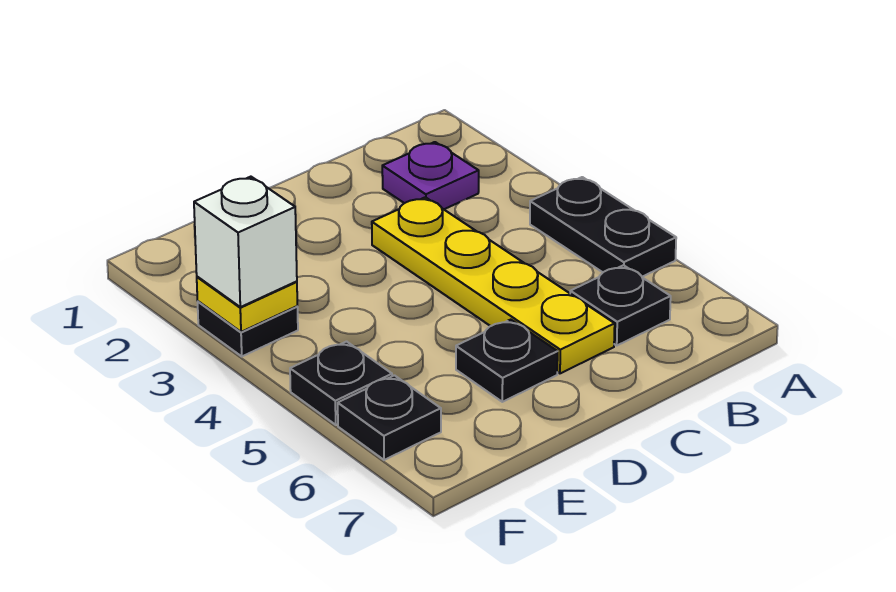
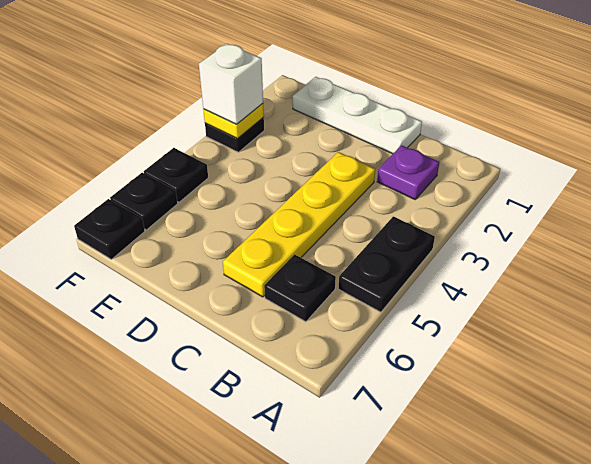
none -> white plate C1:E1 level 1
black plate D6 level 1 -> black plate F7 level 1

